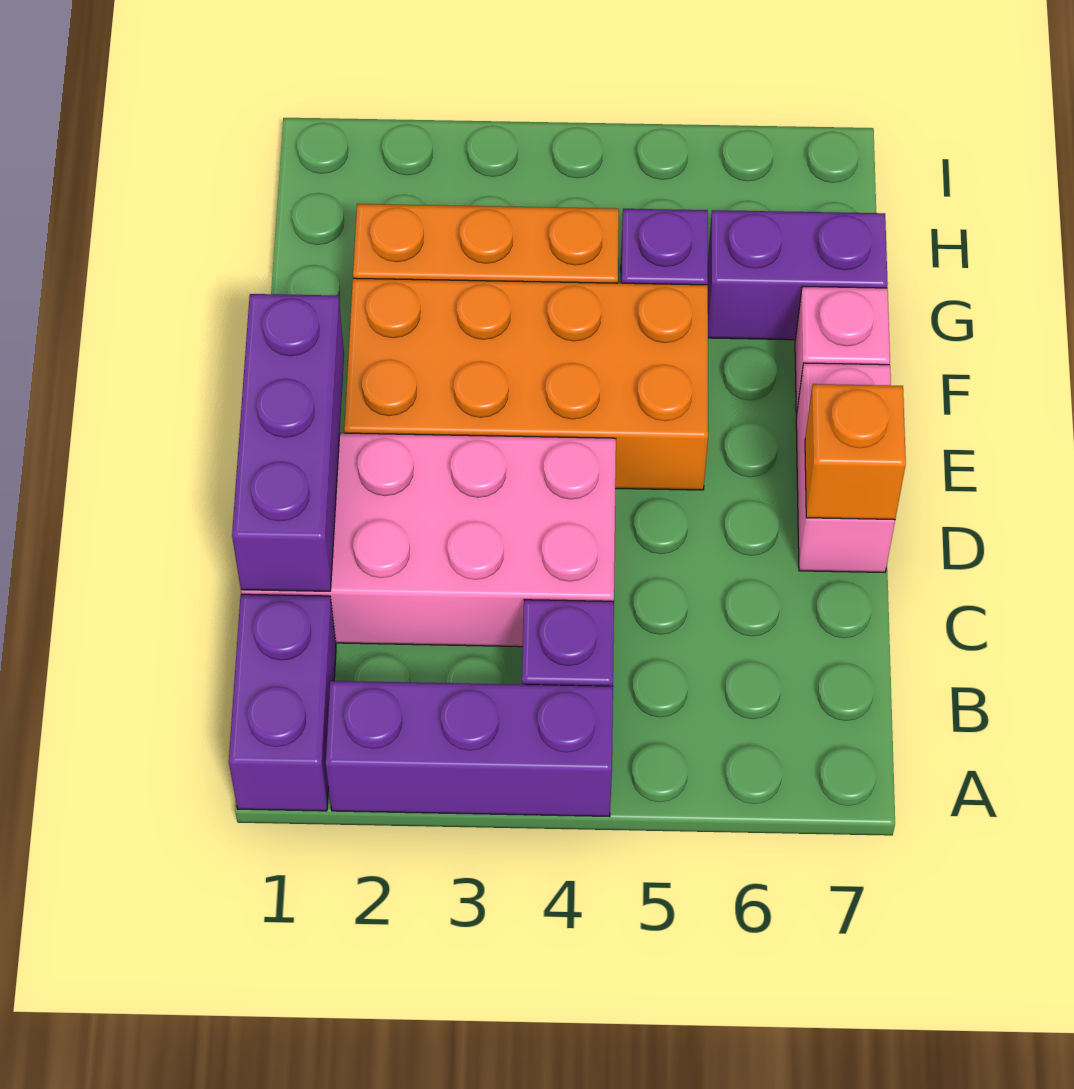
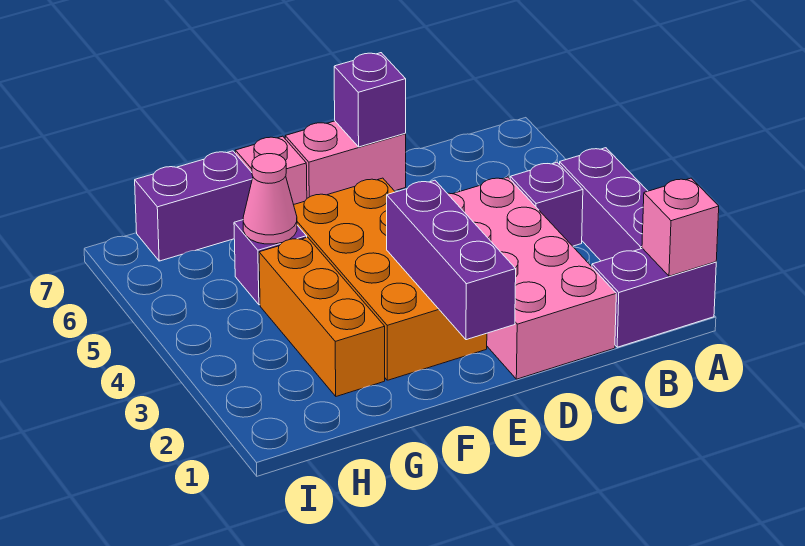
none -> pink brick A1 level 2
purple brick C1:E1 level 2 -> purple brick E1:E3 level 2
orange brick D7 level 2 -> purple brick D7 level 2
none -> pink cone G5 level 2
purple brick G6:G7 level 1 -> purple brick G7:H7 level 1

